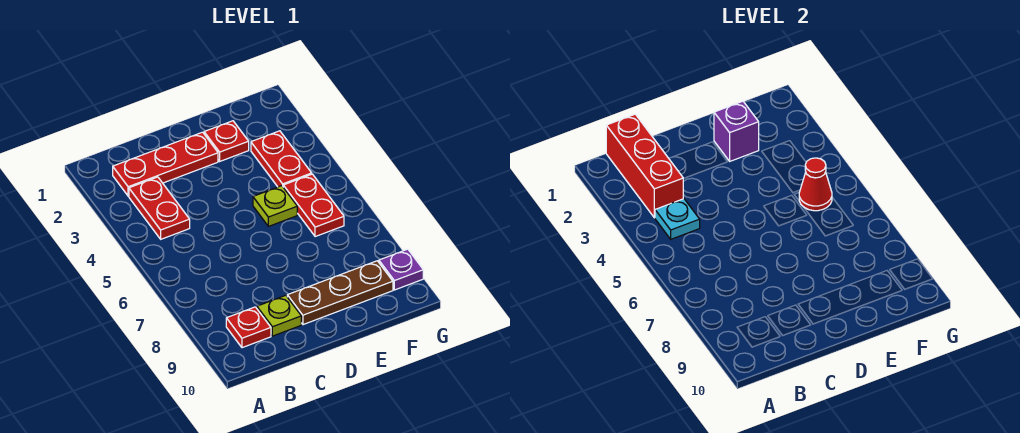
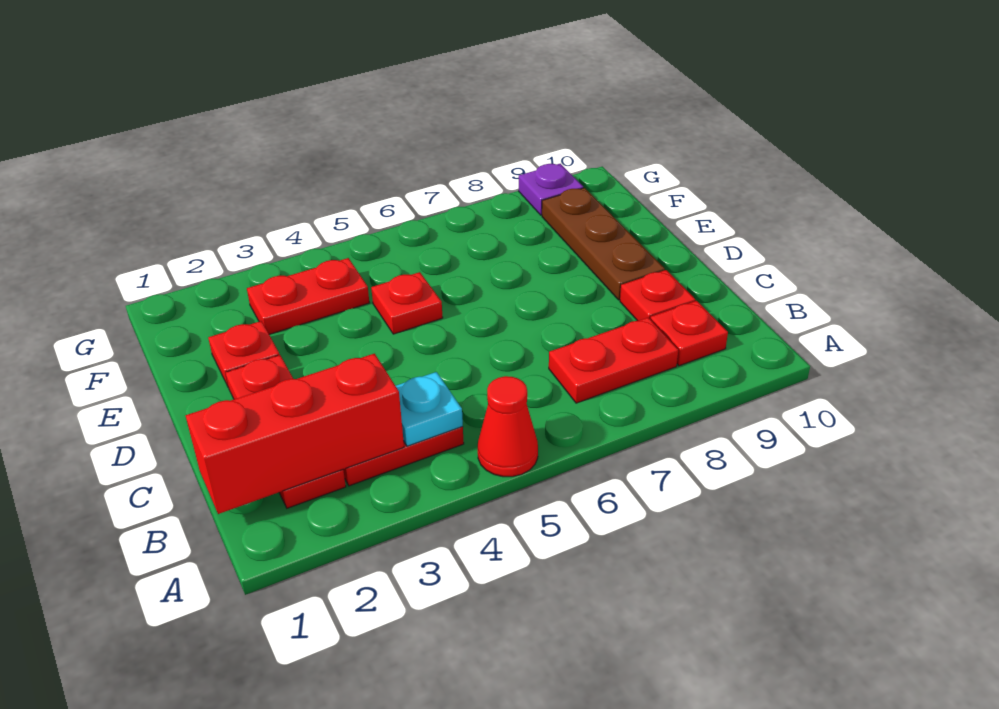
lime plate C9 level 1 -> red plate C9 level 1
purple brick E2 level 2 -> none
lime plate E5 level 1 -> red plate E5 level 1
red plate F5:F6 level 1 -> red plate B7:B8 level 1
red cone F5 level 2 -> red cone A5 level 1

